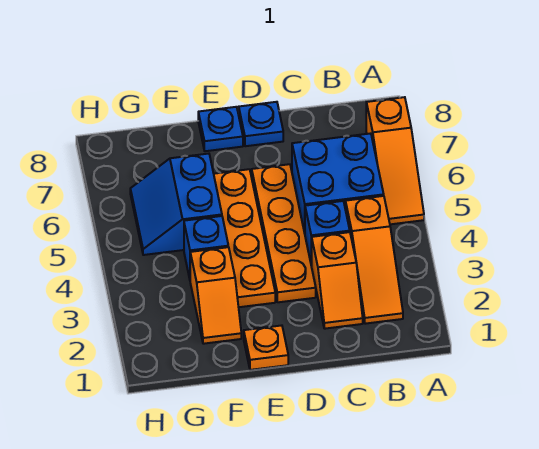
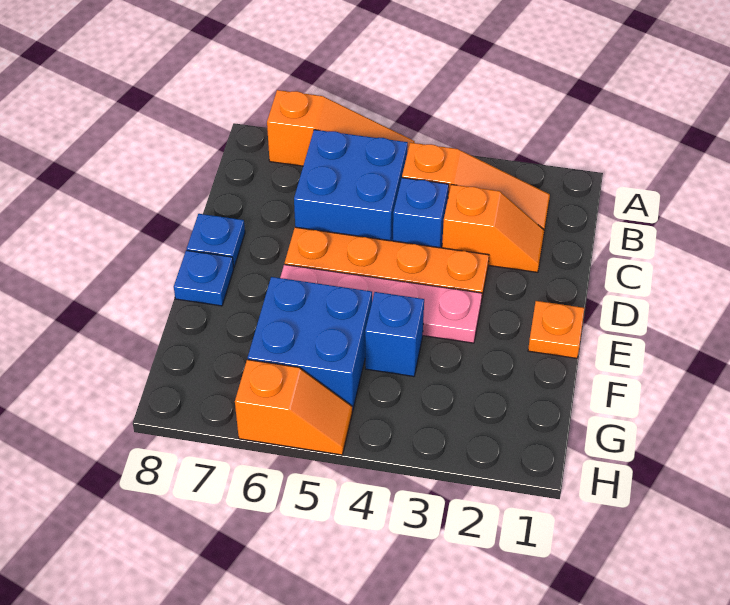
orange plate E3:E6 level 1 -> pink plate E3:E6 level 1
orange slope F2:F3 level 1 top 3 -> orange slope H5:H6 level 1 top 6
blue slope F5:G6 level 1 top F -> blue brick F5:G6 level 1

